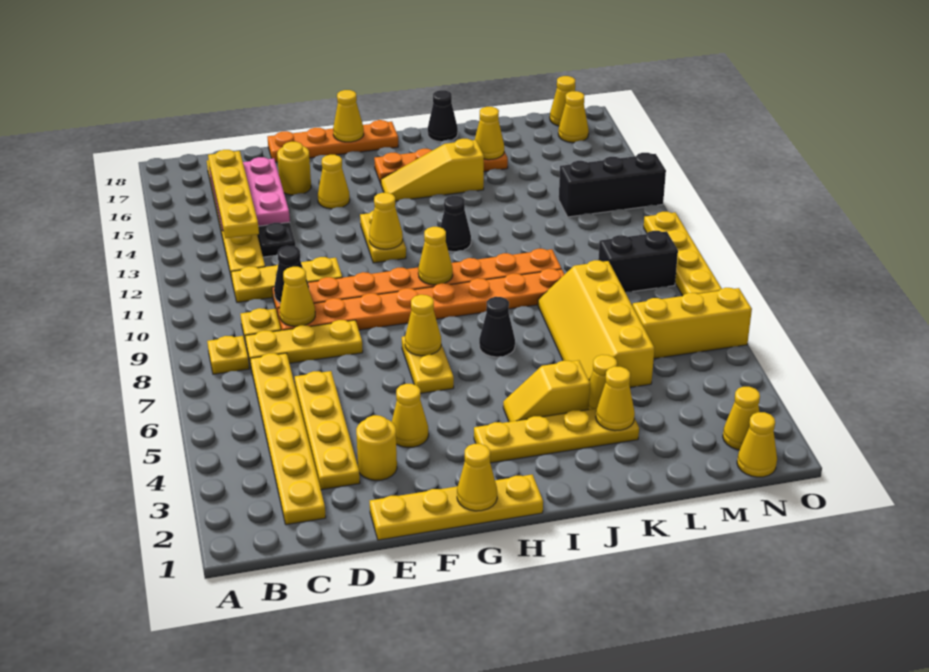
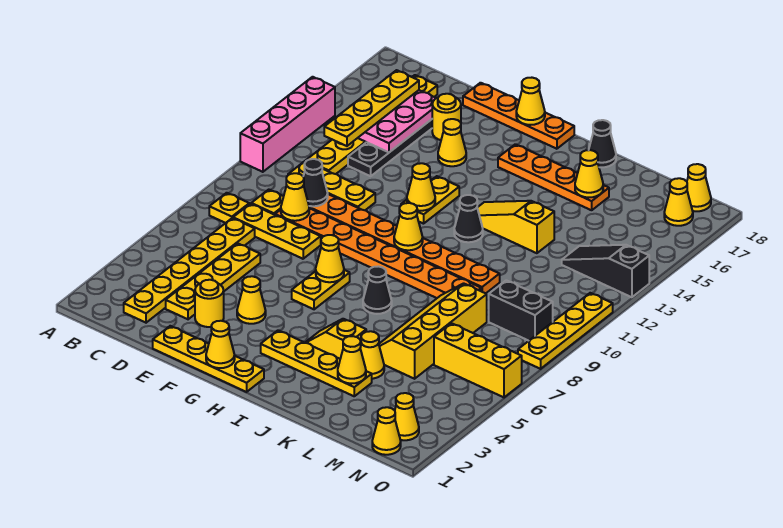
none -> pink brick A11:A14 level 1
yellow slope H15:J15 level 1 top J -> yellow slope I13:K13 level 1 top K
black brick M13:O13 level 1 -> black slope M13:O13 level 1 top O

